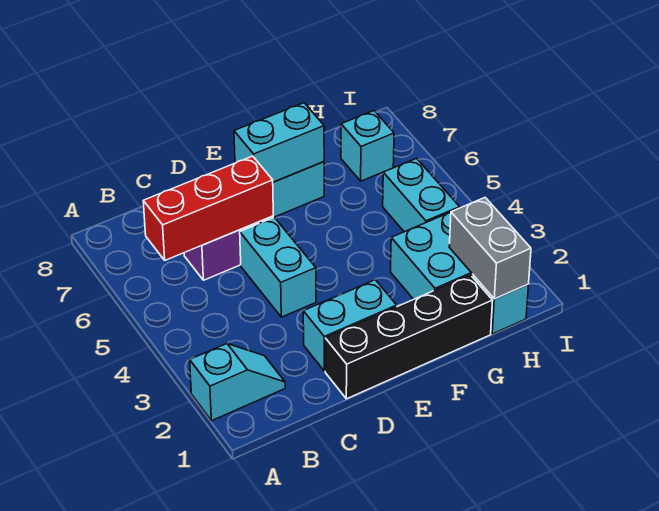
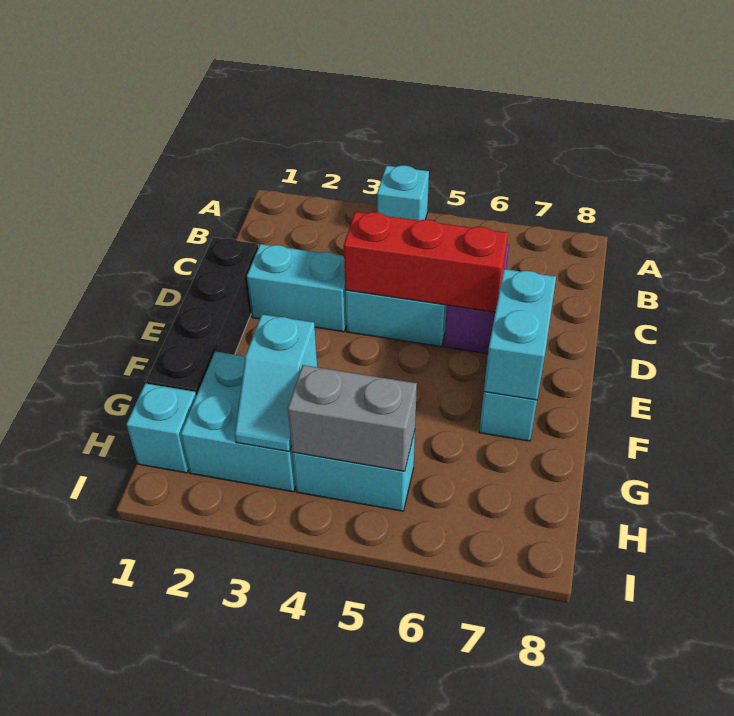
cyan slope A2:B2 level 1 top A -> cyan slope G3:H3 level 2 top G
red brick B6:D6 level 2 -> red brick D4:D6 level 2
cyan brick D2:E2 level 1 -> cyan brick D2:D3 level 1
grey brick H1:H2 level 2 -> grey brick H4:H5 level 2
cyan brick H7 level 1 -> cyan brick A4 level 1

